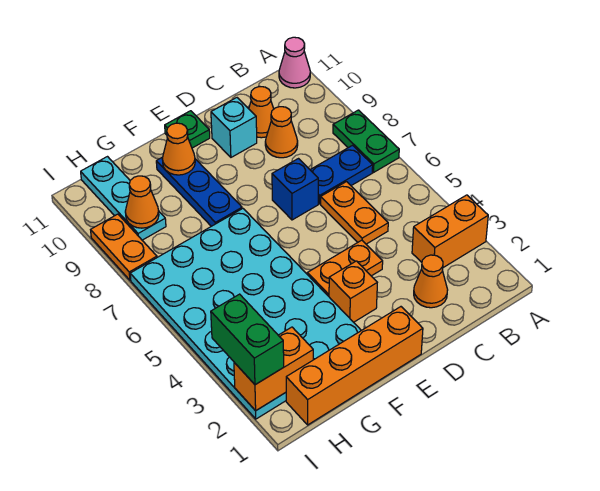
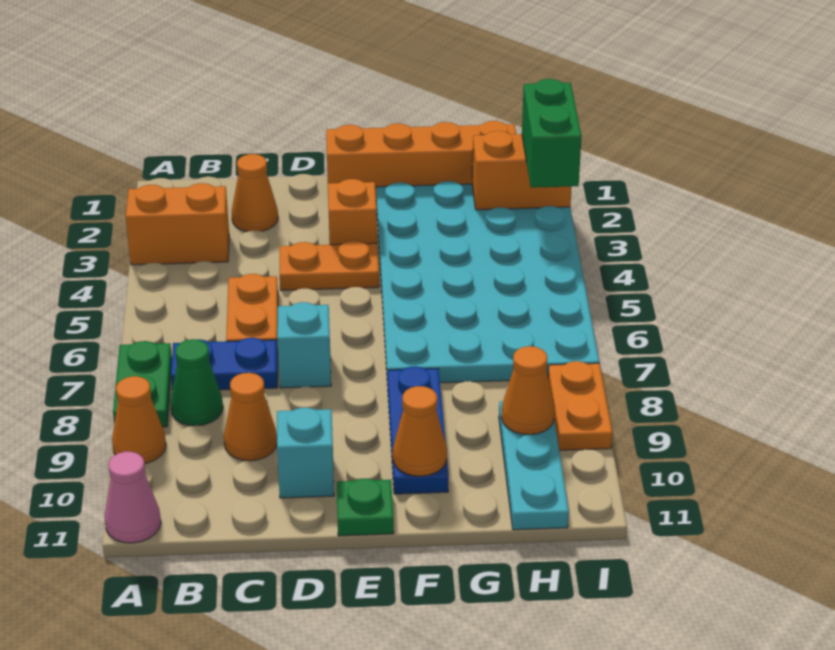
none -> green cone B8 level 1
orange cone C10 level 1 -> orange cone A9 level 1
blue brick D7 level 1 -> cyan brick D7 level 1

